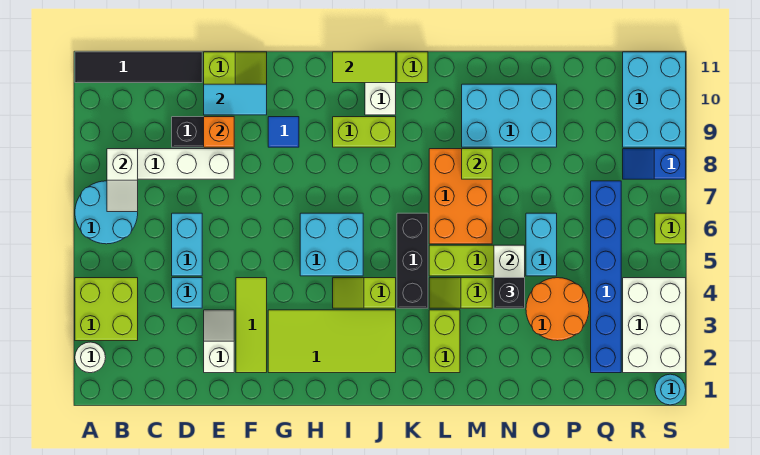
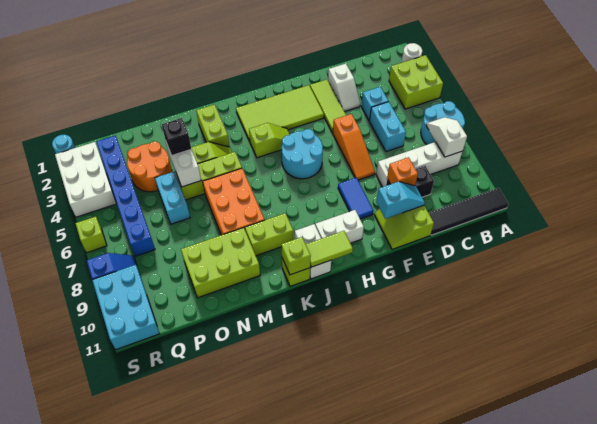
cyan tile E10:F10 level 2 -> cyan slope E10:F10 level 2 top F
none -> orange slope F5:F7 level 1 top 5
blue tile G9 level 1 -> blue tile G8:G9 level 1
cyan brick H5:I6 level 1 -> cyan round brick H5:I6 level 1
none -> white brick H10:I10 level 1
lime brick I9:J9 level 1 -> lime brick K9:L9 level 1
black brick K4:K6 level 1 -> none
lime brick M8 level 2 -> lime brick K11 level 2
cyan brick M9:O10 level 1 -> lime brick M9:O10 level 1

